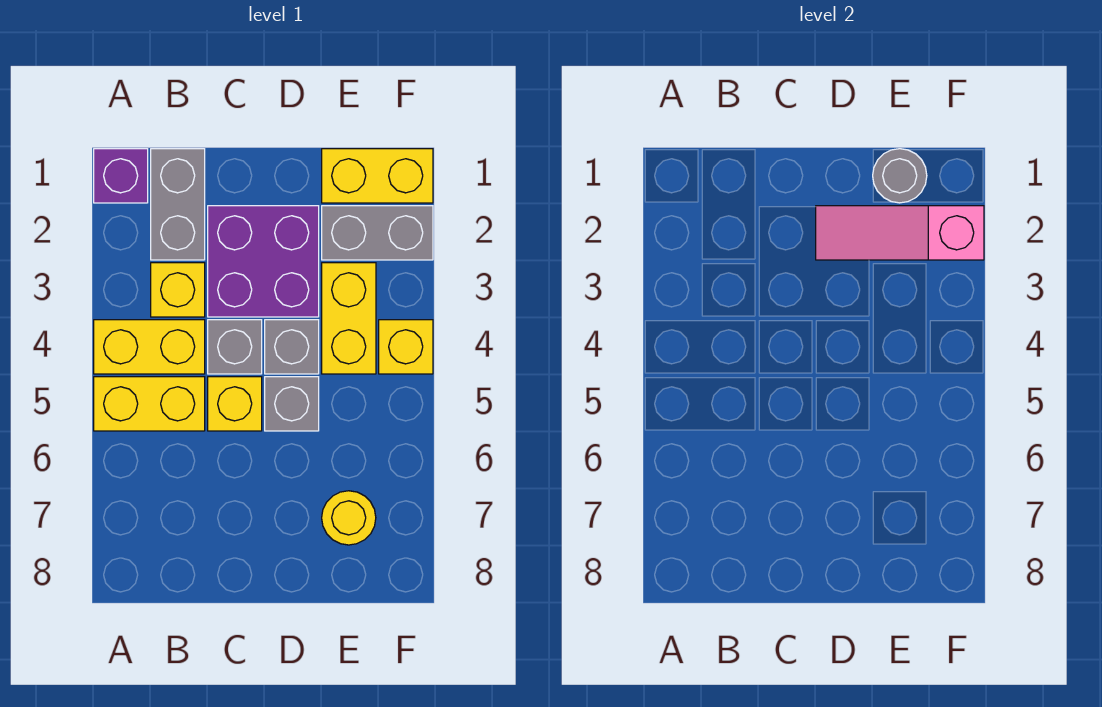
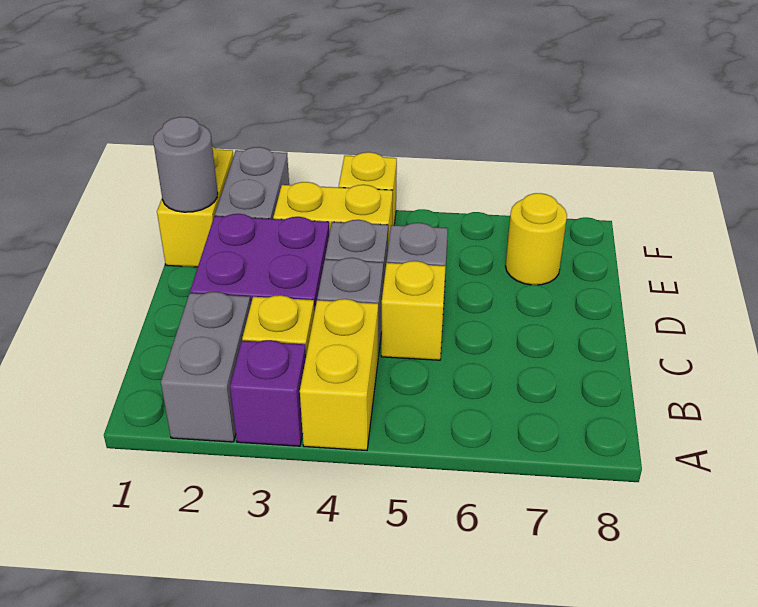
purple brick A1 level 1 -> purple brick A3 level 1
yellow brick A5:B5 level 1 -> none
grey brick B1:B2 level 1 -> grey brick A2:B2 level 1
pink slope D2:F2 level 2 top F -> none

